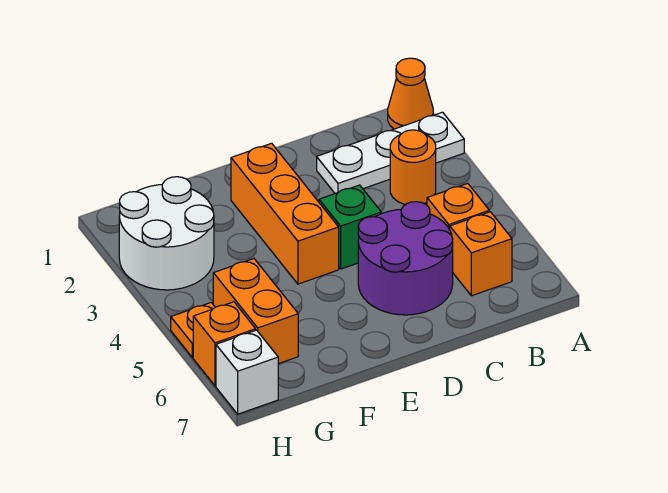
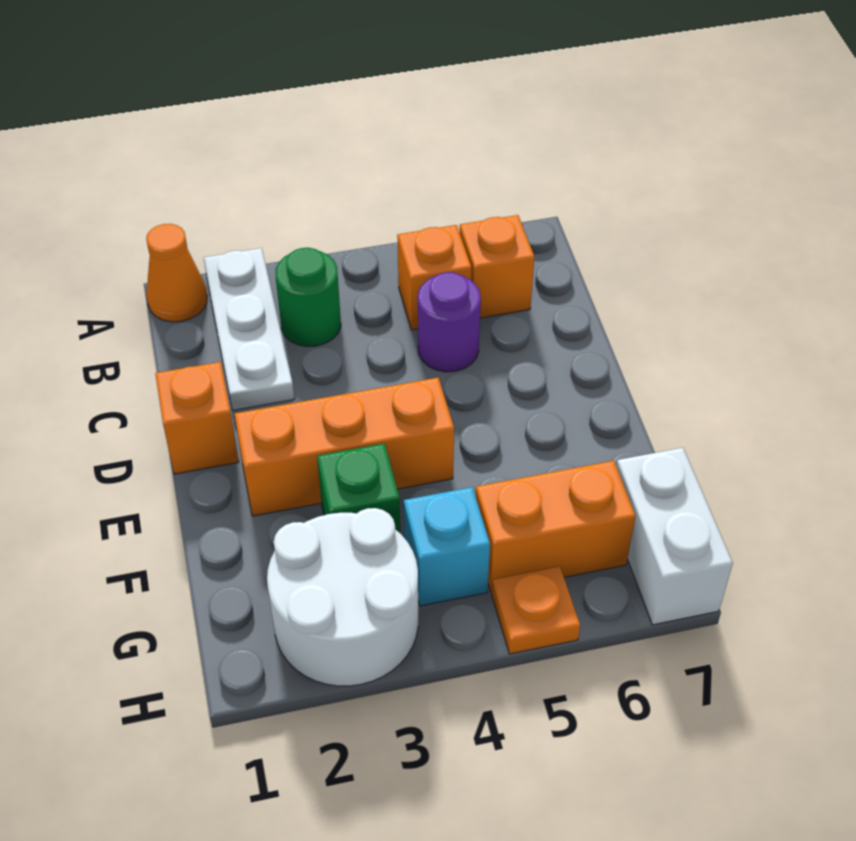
orange round brick B3 level 1 -> green round brick B3 level 1
purple round brick C5:D6 level 1 -> purple round brick C5 level 1
green brick D4 level 1 -> green brick F3 level 1
none -> cyan brick G4 level 1
orange brick H6 level 1 -> orange brick D1 level 1
white brick H7 level 1 -> white brick G7:H7 level 1

